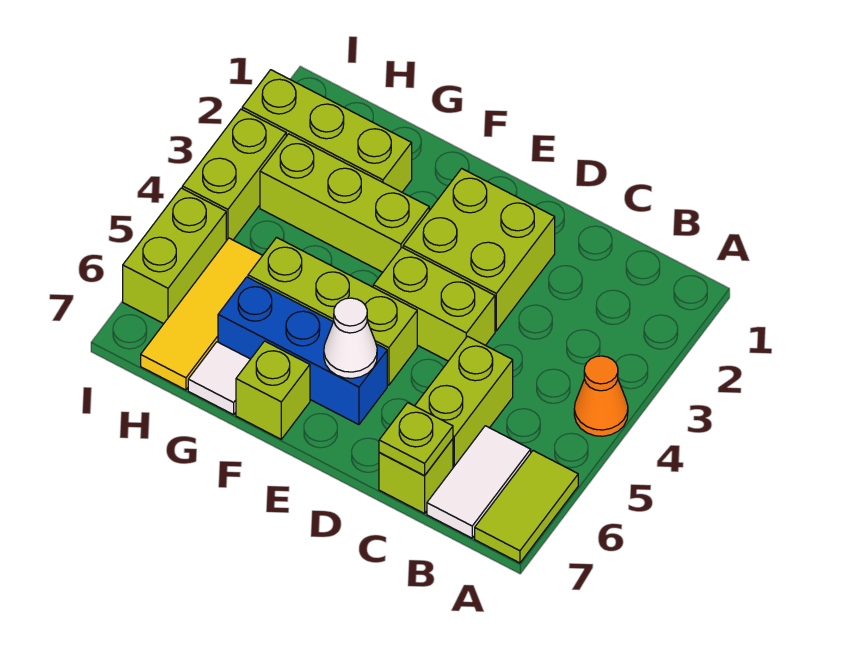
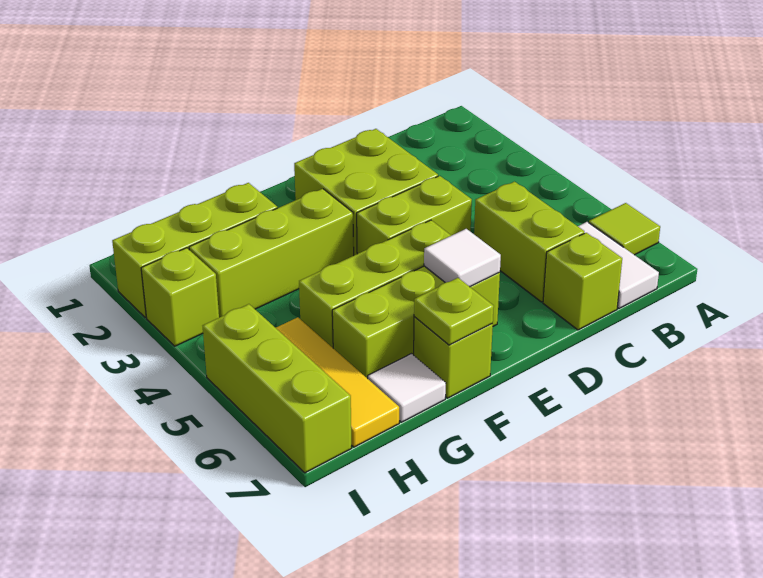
orange cone A4 level 1 -> none
lime tile A6:A7 level 1 -> lime tile A6 level 1
lime plate C7 level 2 -> lime plate F7 level 2
blue brick E6:G6 level 1 -> lime brick E6:G6 level 1
white cone E6 level 2 -> white tile E6 level 2
lime brick I3:I4 level 1 -> lime brick I3 level 1
lime brick I5:I6 level 1 -> lime brick I5:I7 level 1

